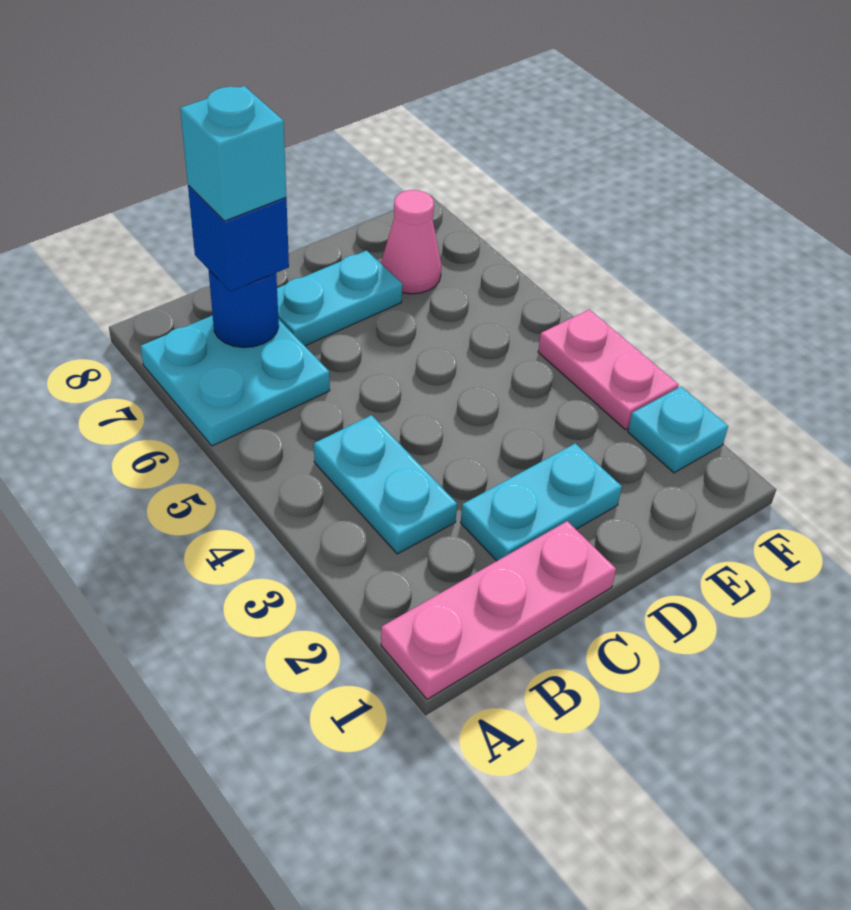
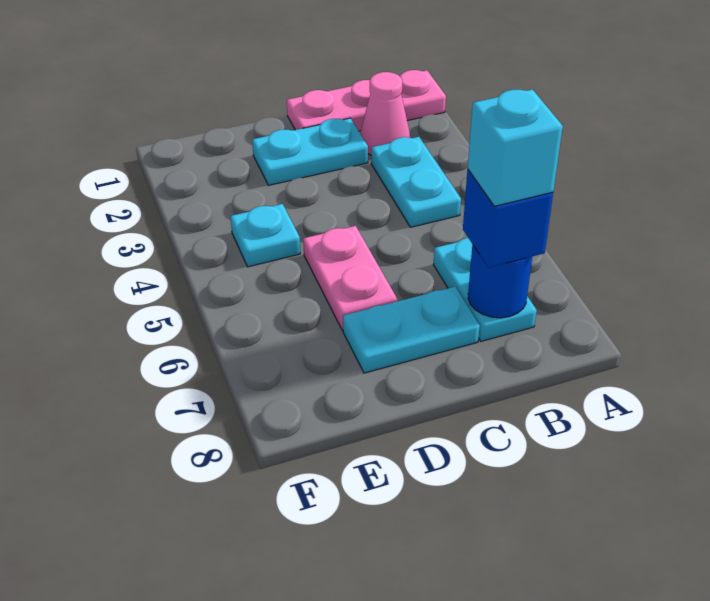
cyan plate A6:B7 level 1 -> cyan plate B6:B7 level 1
pink cone E7 level 1 -> pink cone B2 level 1
cyan plate F2 level 1 -> cyan plate E4 level 1
pink plate F3:F4 level 1 -> pink plate D5:D6 level 1

